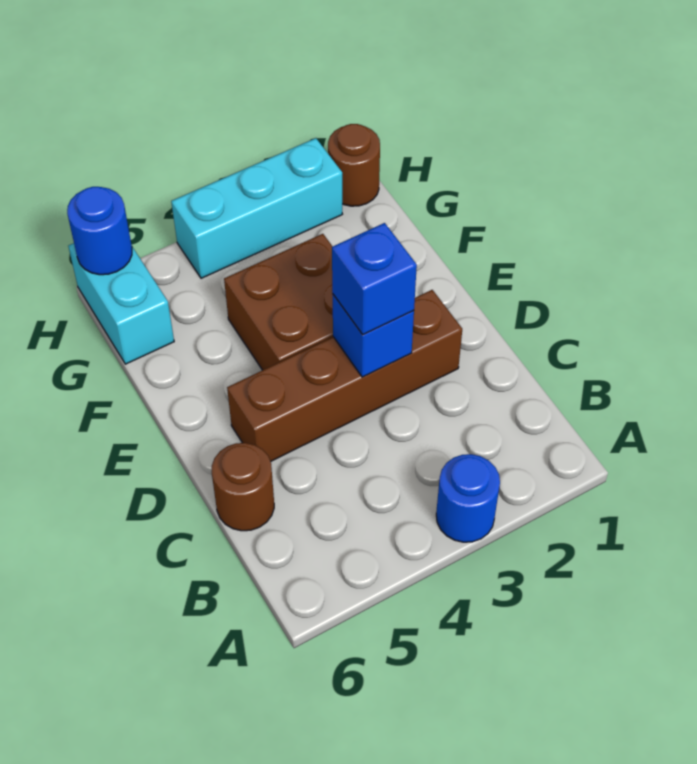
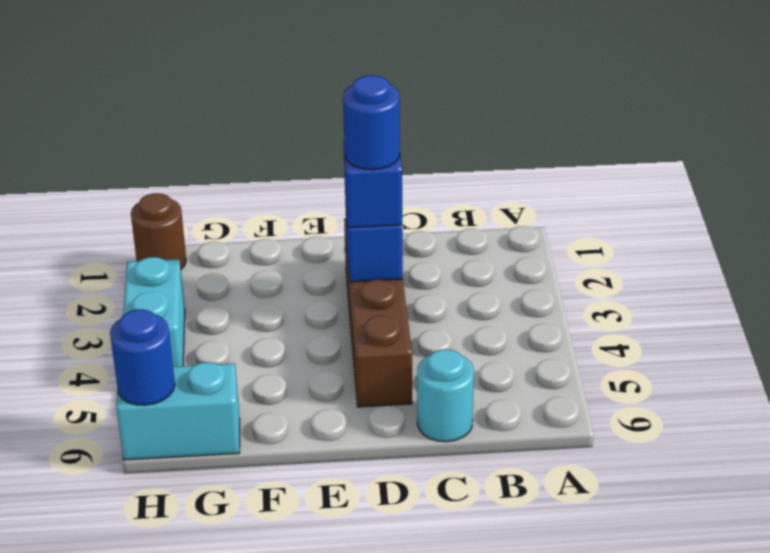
blue round brick A3 level 1 -> blue round brick D3 level 4
brown round brick C6 level 1 -> cyan round brick C6 level 1
brown brick E3:F4 level 1 -> none
cyan brick H2:H4 level 1 -> cyan brick H3:H4 level 1

